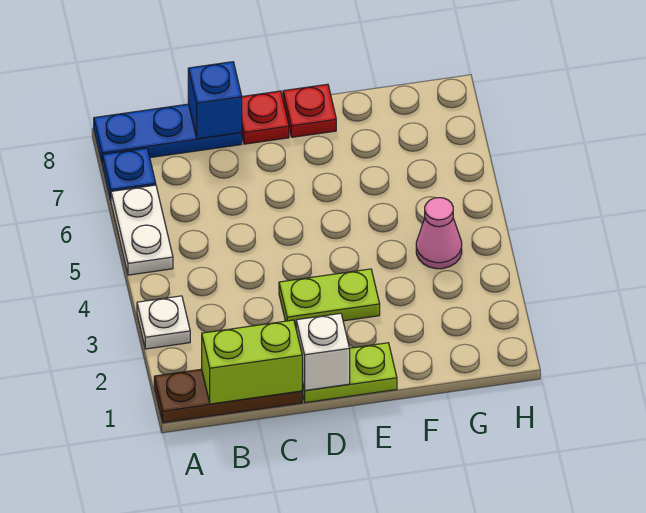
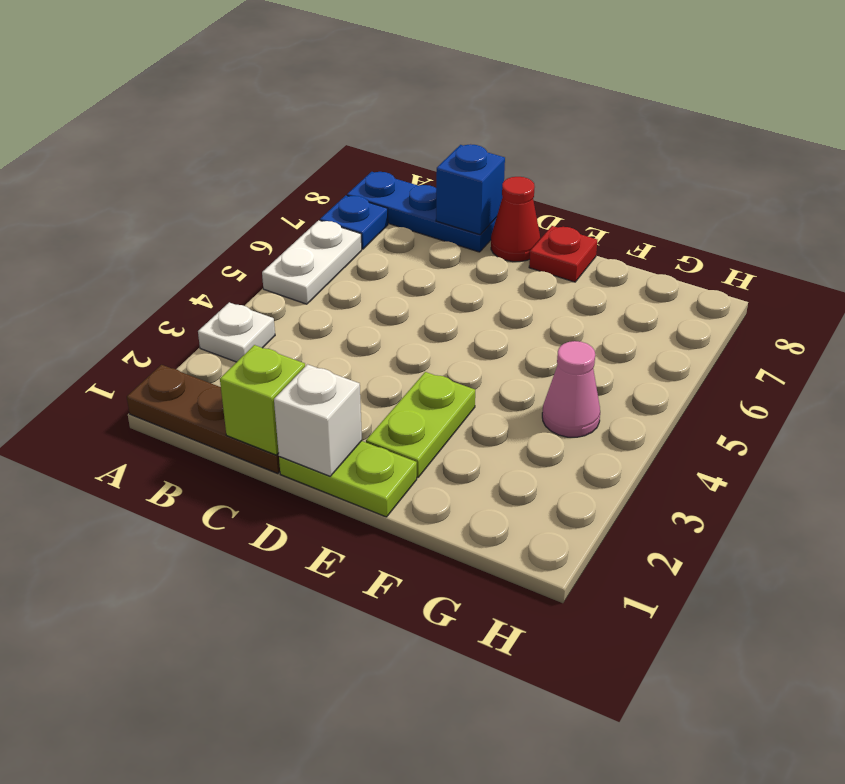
lime brick B1:C1 level 2 -> lime brick C1 level 2
lime plate D3:E3 level 1 -> lime plate E2:E3 level 1
red plate D8 level 1 -> red cone D8 level 1

